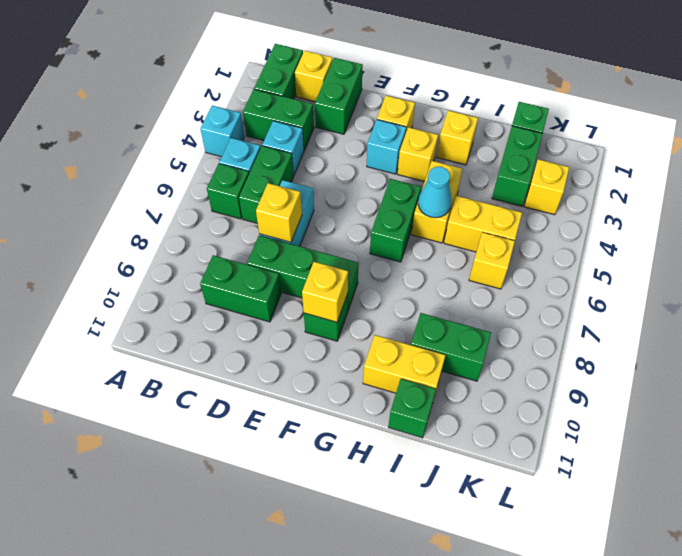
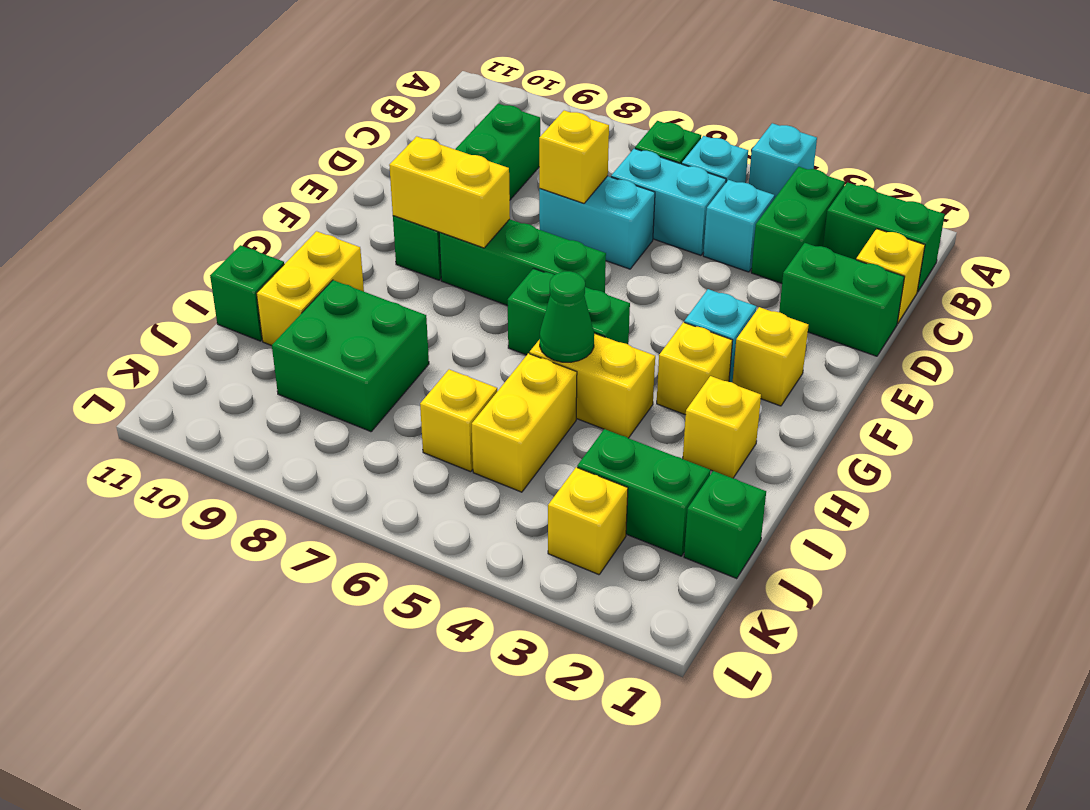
green brick C5:C6 level 1 -> cyan brick C5:C6 level 1
green brick D8:F8 level 1 -> green brick F6:F8 level 1
yellow brick F9 level 2 -> yellow brick F8:F9 level 2
cyan cone H5 level 2 -> green cone H5 level 2
green brick I9:J9 level 1 -> green brick I8:J9 level 1

